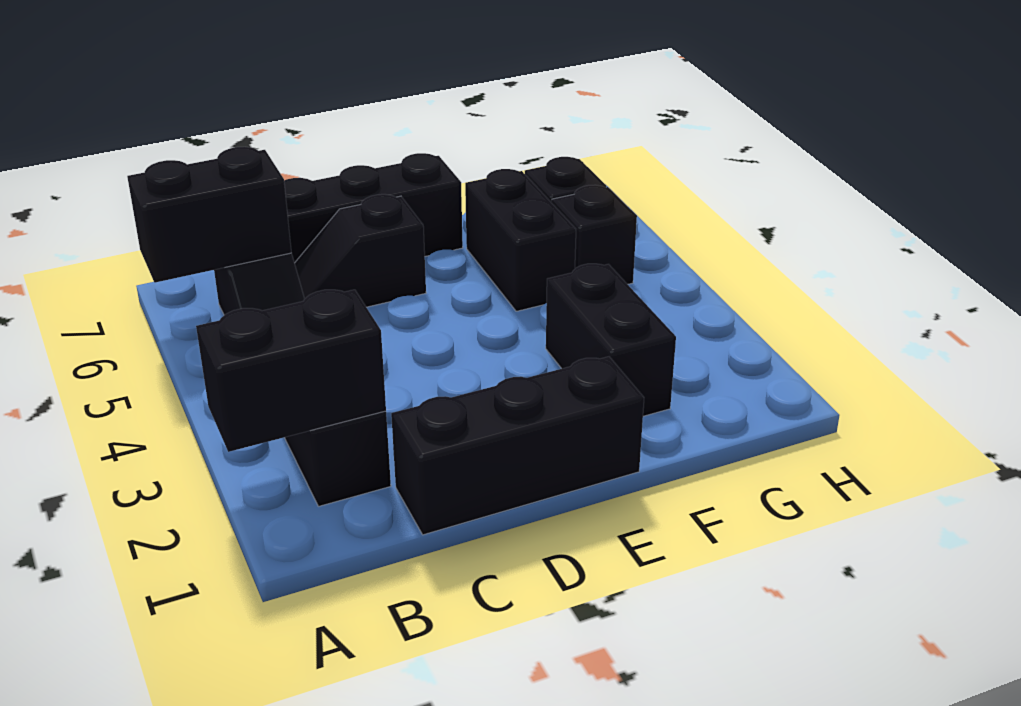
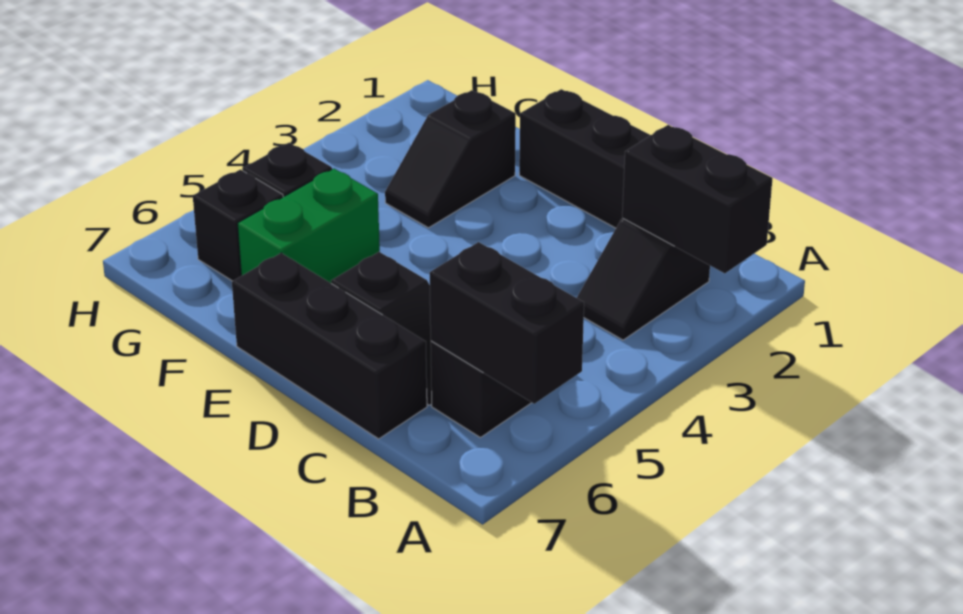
black brick F2:F3 level 1 -> black slope F2:F3 level 1 top 2
black brick F5:F6 level 1 -> green brick F5:F6 level 1

